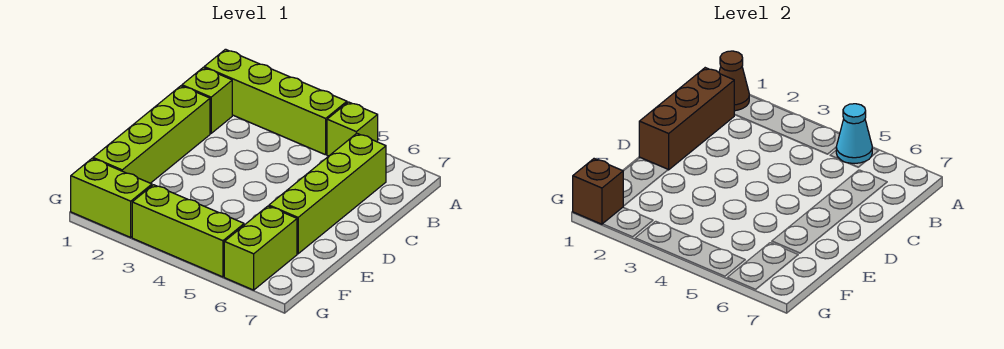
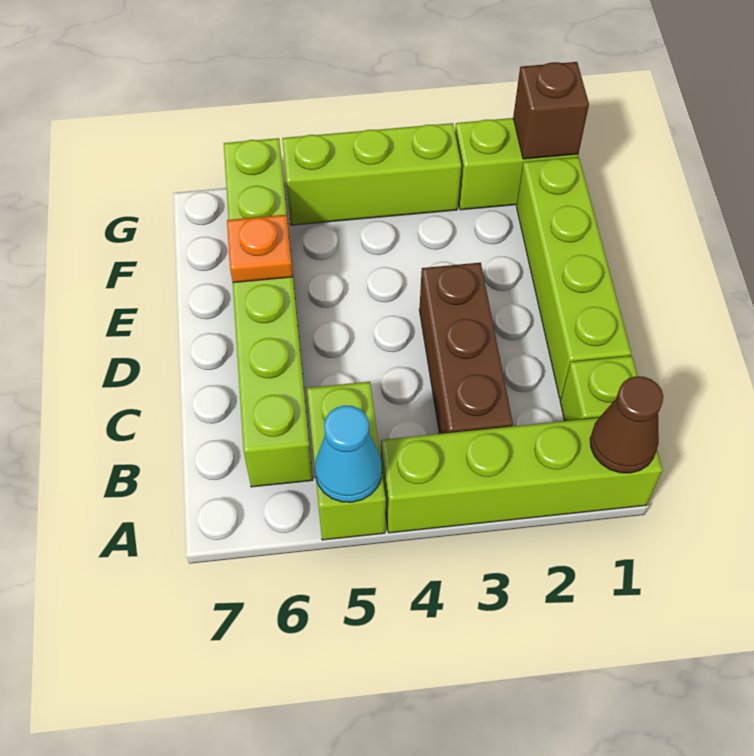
lime brick A5 level 1 -> lime brick A5:B5 level 1
brown brick B1:D1 level 2 -> brown brick B3:D3 level 1
none -> orange plate E6 level 2

